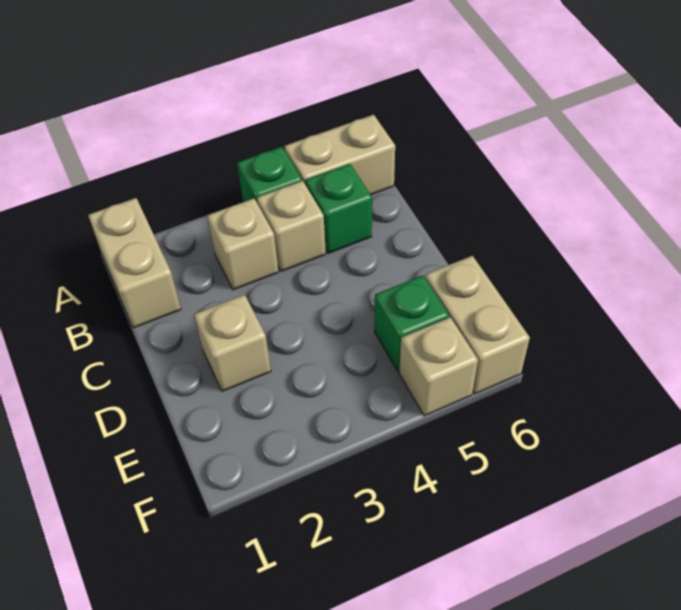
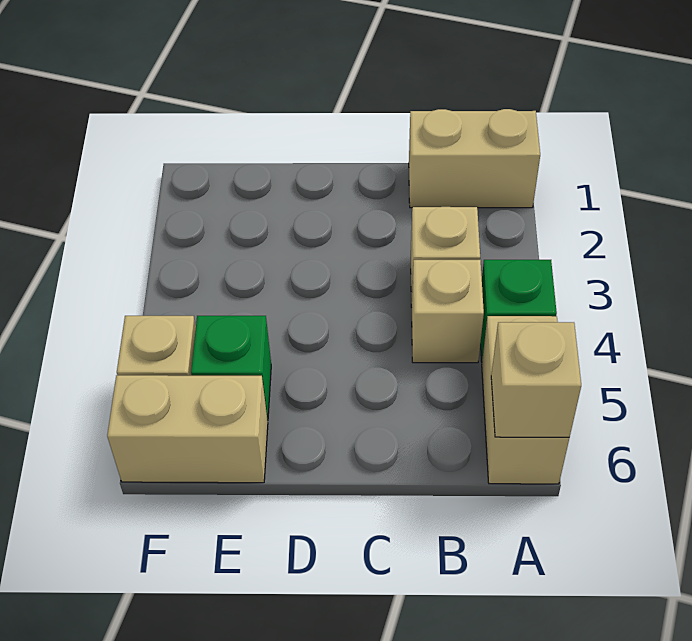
green brick B5 level 1 -> none
tan brick D2 level 1 -> tan brick A6 level 2

